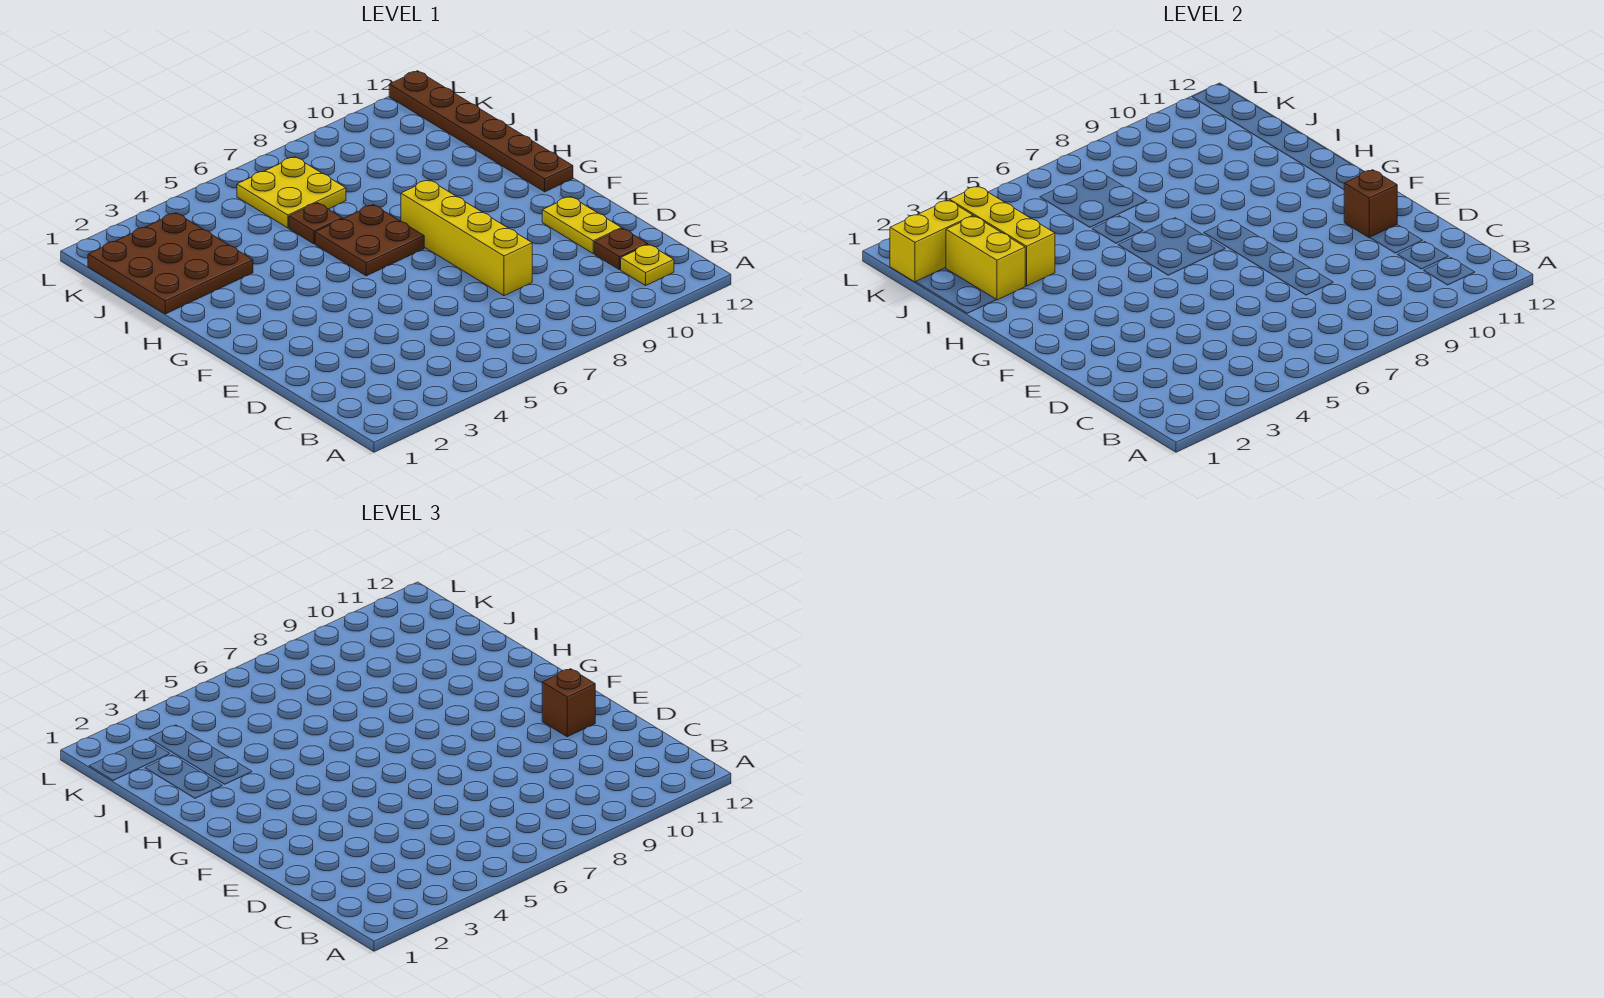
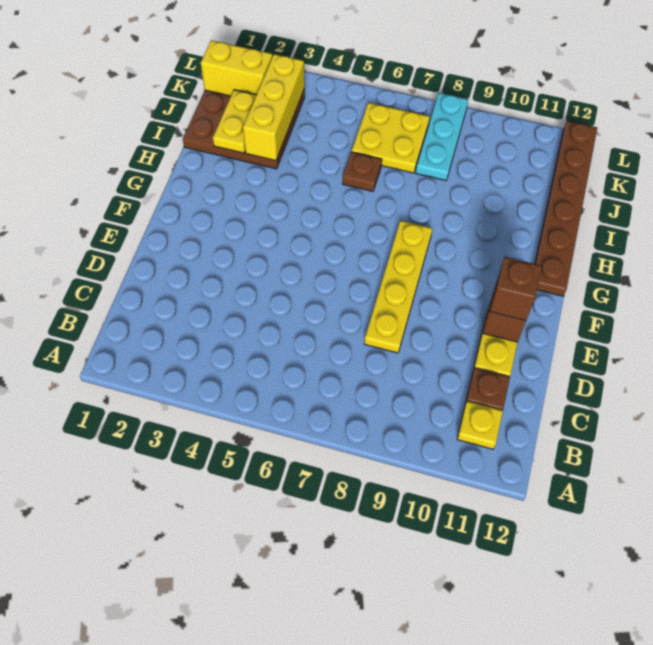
yellow brick D8:G8 level 1 -> yellow plate D8:G8 level 1
brown plate G6:H7 level 1 -> none
yellow brick I2:J2 level 2 -> yellow plate I2:J2 level 2
none -> cyan plate J8:L8 level 1

